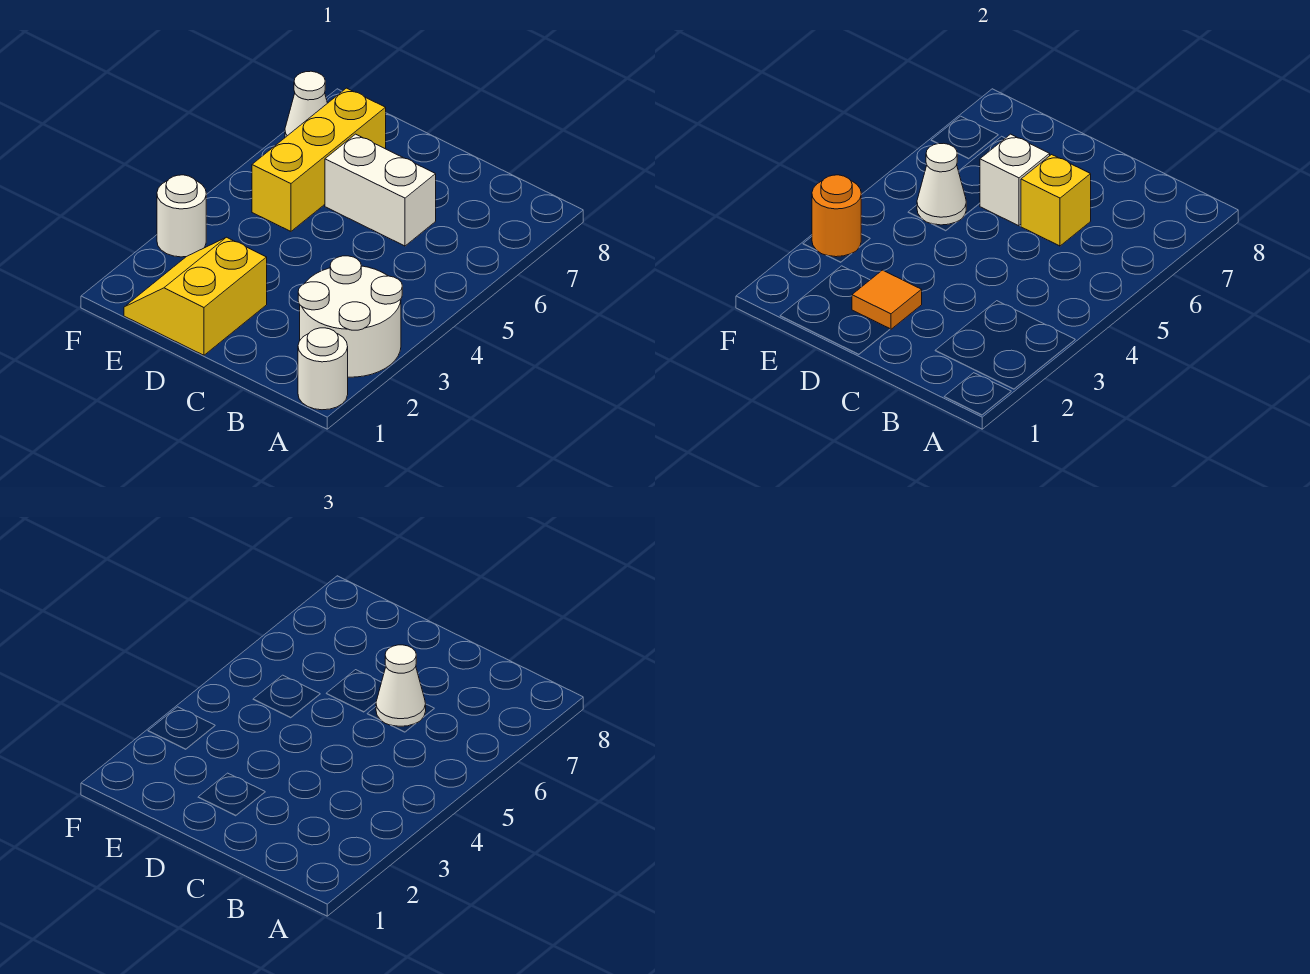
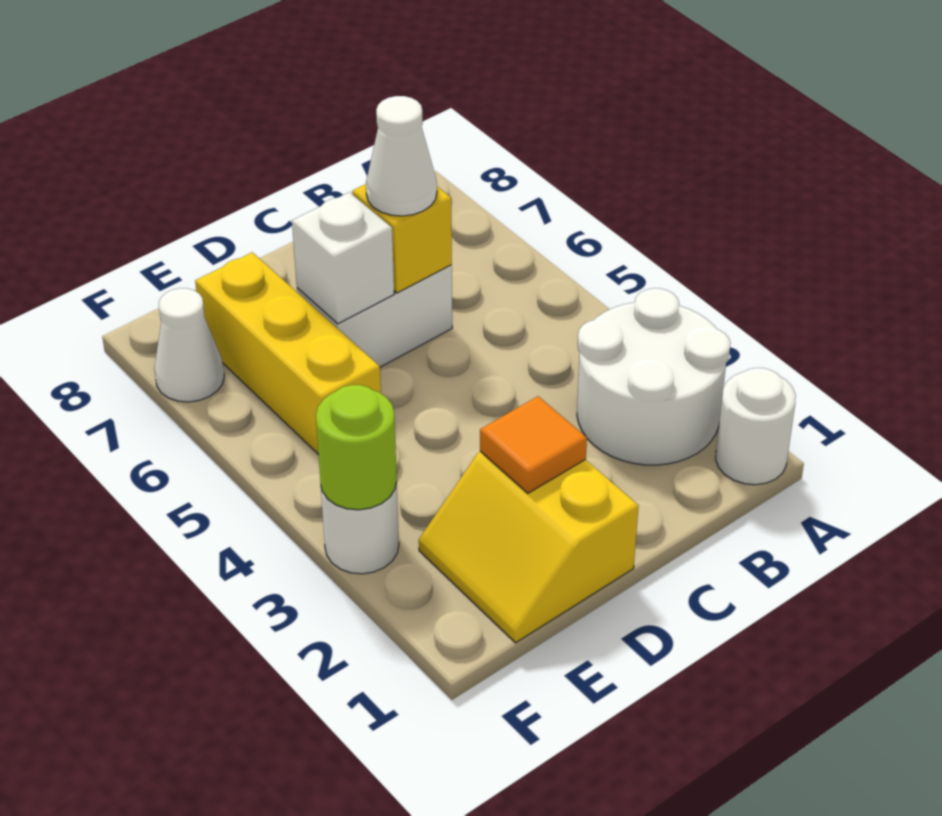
white cone E5 level 2 -> none
orange round brick F3 level 2 -> lime round brick F3 level 2

